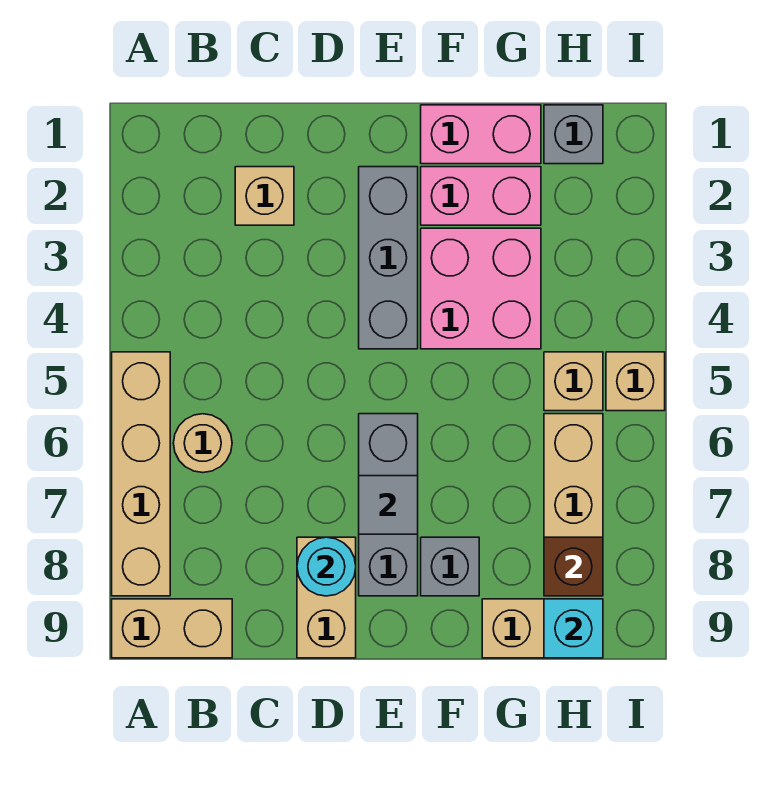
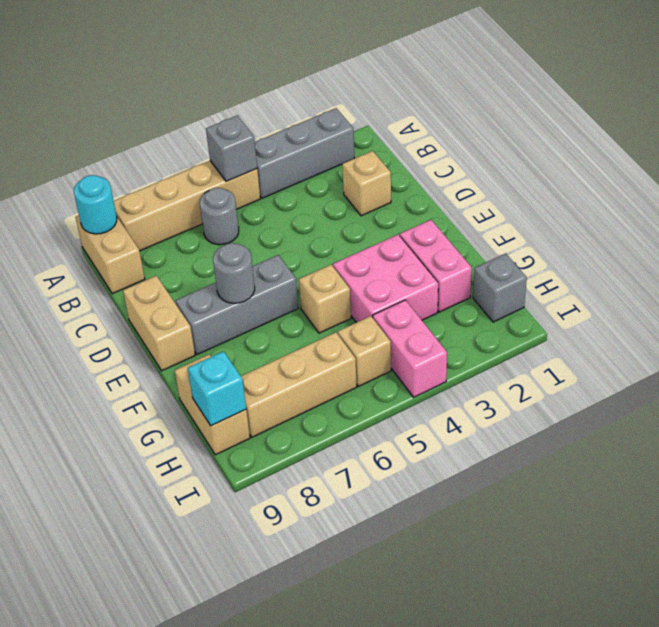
tan round brick B6 level 1 -> grey round brick B6 level 1
tan brick D8:D9 level 1 -> tan brick D9:E9 level 1
cyan round brick D8 level 2 -> cyan round brick A9 level 2
grey brick E2:E4 level 1 -> grey brick A2:A4 level 1
grey tile E7 level 2 -> grey round brick E7 level 2
pink brick F1:G1 level 1 -> pink brick H4:I4 level 1
grey brick F8 level 1 -> grey brick A5 level 2
brown brick H8 level 2 -> none
tan brick I5 level 1 -> tan brick F5 level 1

